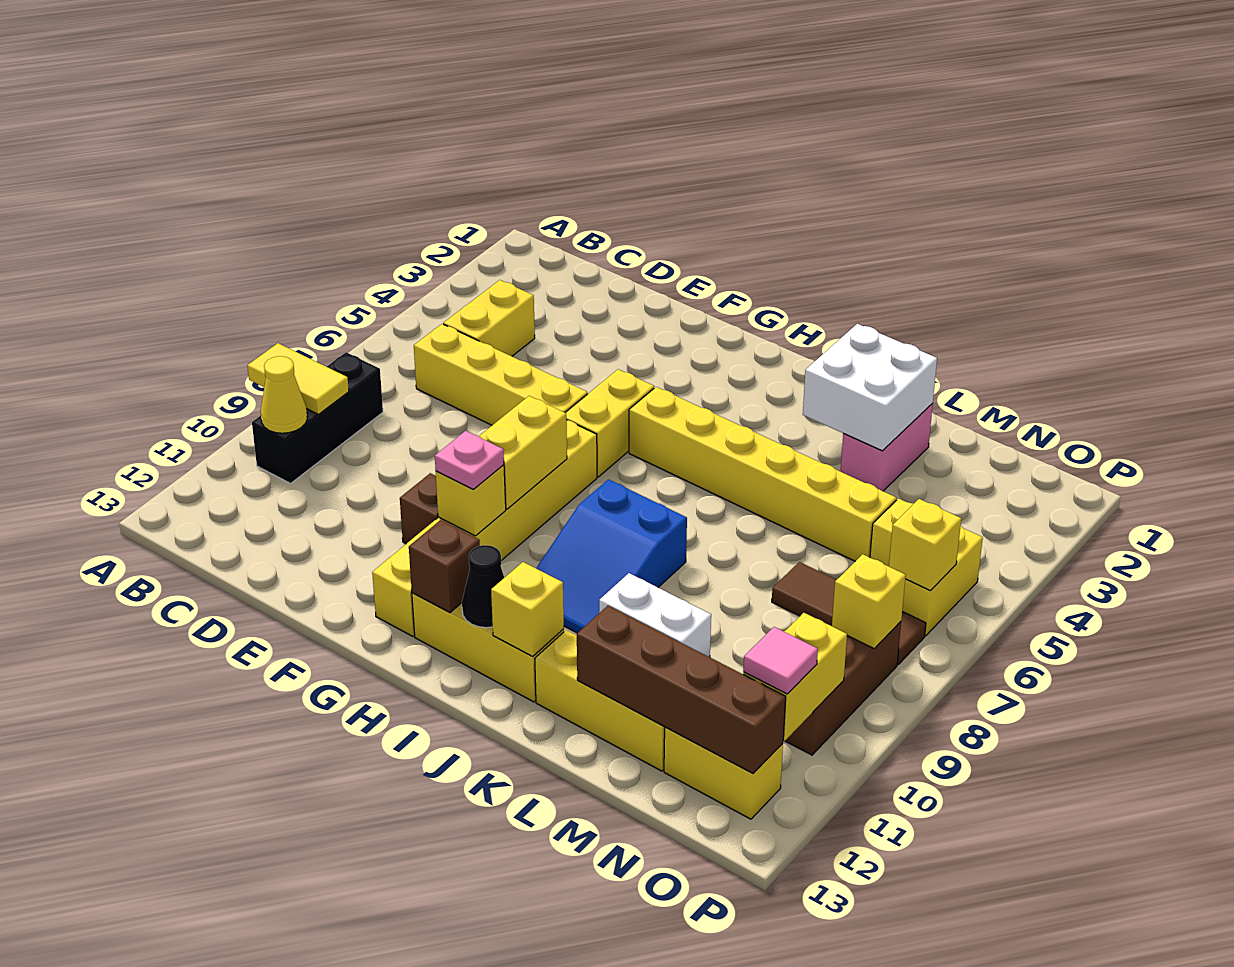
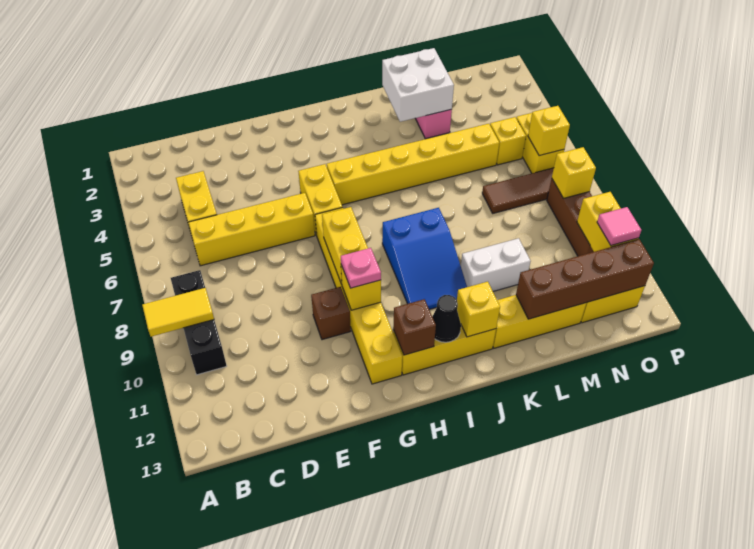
yellow cone B10 level 2 -> none

